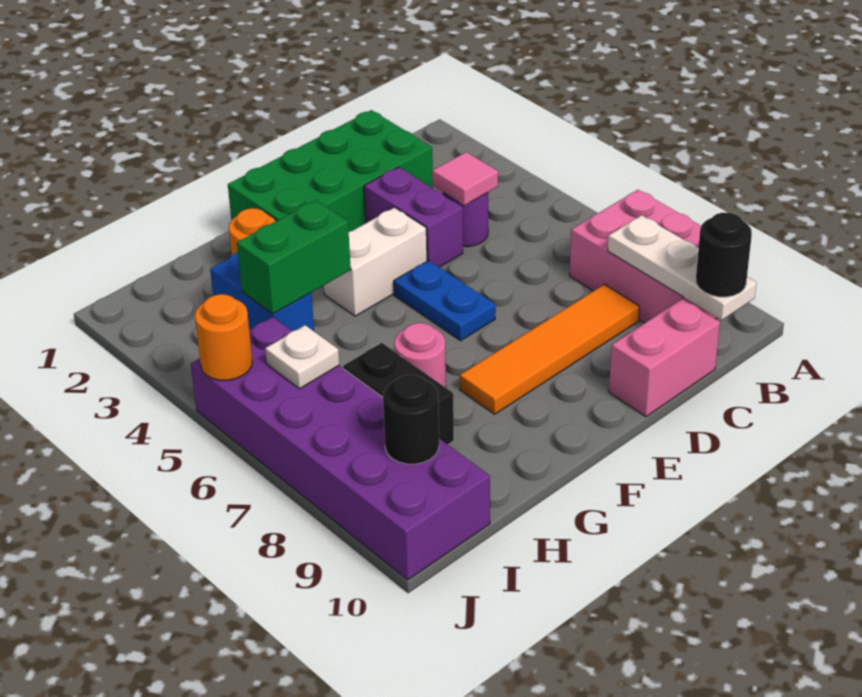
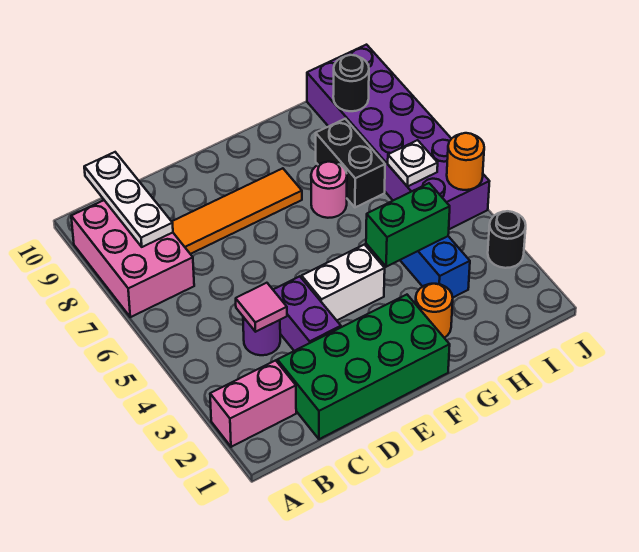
black round brick B10 level 3 -> black round brick J3 level 1
pink brick C10:D10 level 1 -> pink brick A2:B2 level 1
blue plate E5:E6 level 1 -> none

